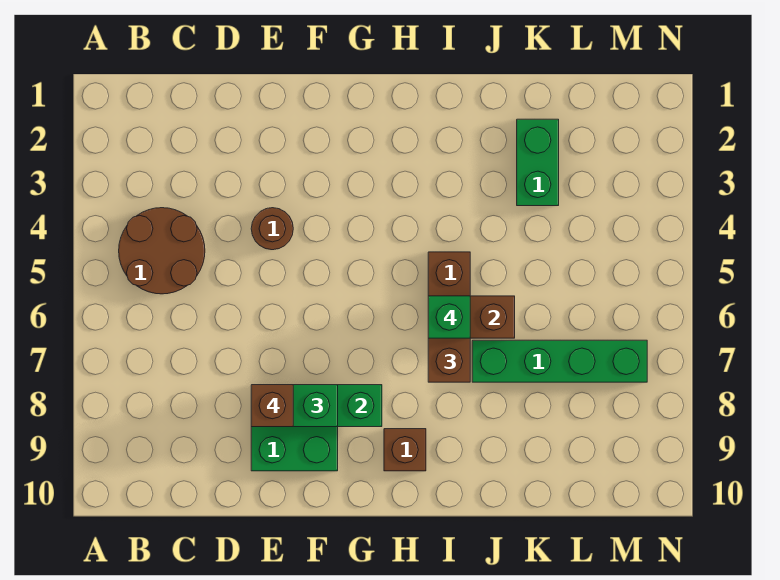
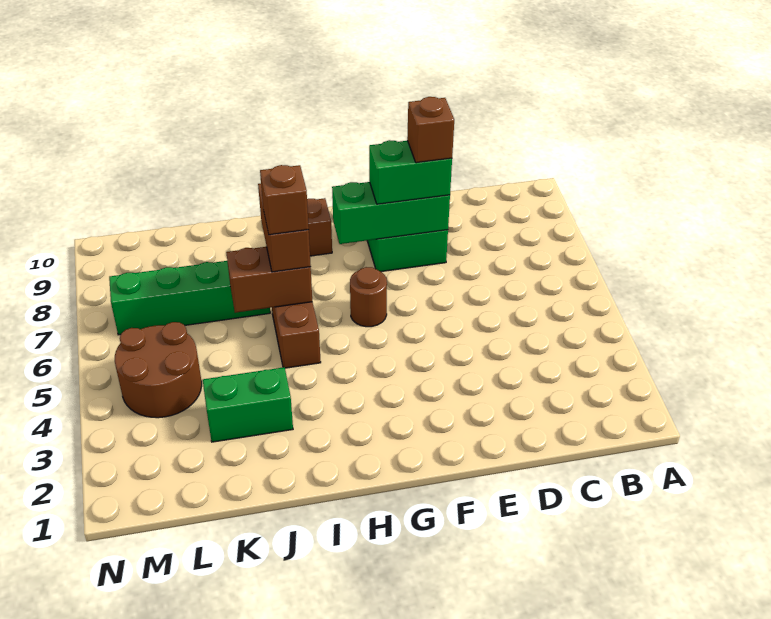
brown round brick B4:C5 level 1 -> brown round brick L4:M5 level 1
brown round brick E4 level 1 -> brown round brick G6 level 1
green brick I6 level 4 -> brown brick I6 level 4
green brick K2:K3 level 1 -> green brick J3:K3 level 1

